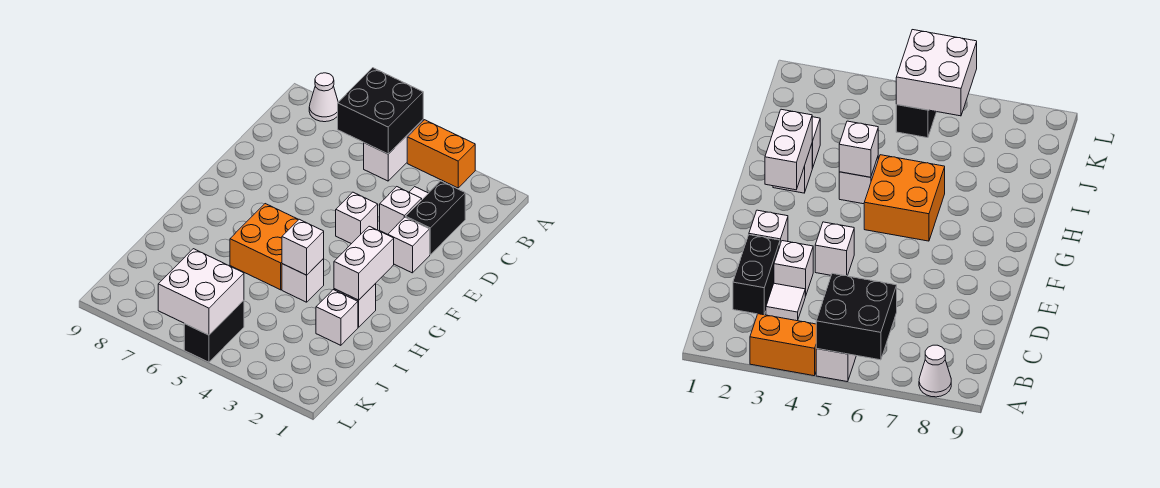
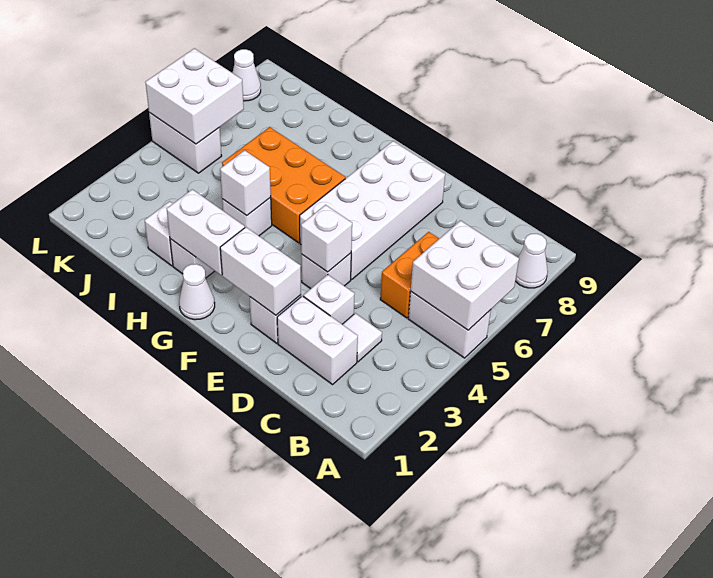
orange brick A3:A4 level 1 -> orange brick C5:C6 level 1
black brick A5:B6 level 2 -> white brick A5:B6 level 2
black brick C2:D2 level 1 -> white brick C2:D2 level 1
none -> white brick E2:F2 level 2
none -> white brick E4 level 2
none -> white brick E5:F8 level 1
none -> white cone G1 level 1
orange brick G5:H6 level 1 -> orange brick G5:I6 level 1
black brick K5:L5 level 1 -> white brick K5:L5 level 1
none -> white cone L8 level 1

